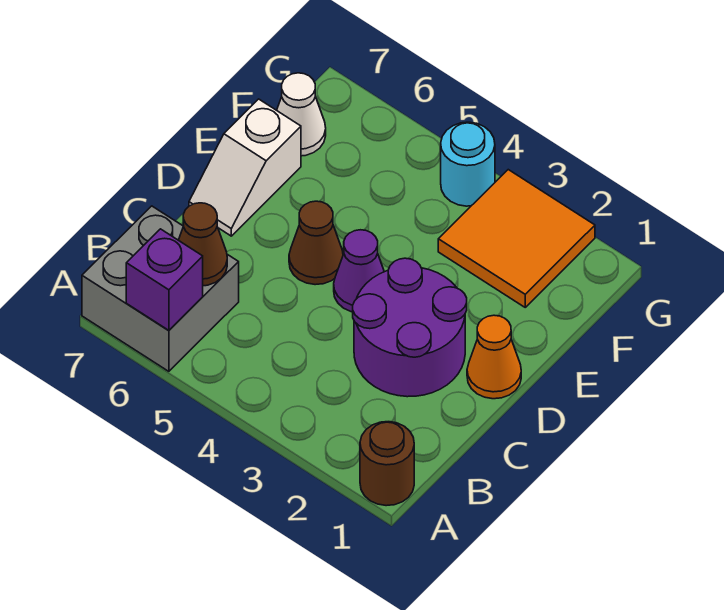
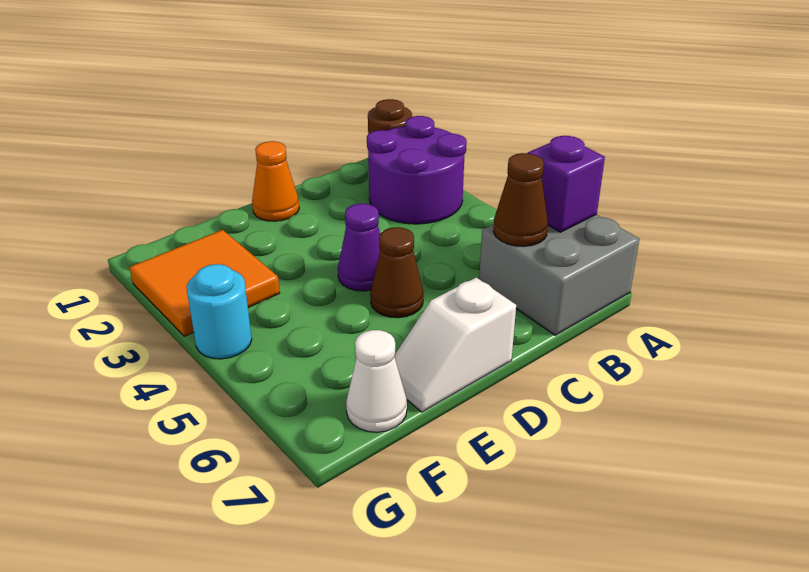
purple round brick C2:D3 level 1 -> purple round brick A2:B3 level 1
white slope D7:E7 level 1 top E -> white slope D7:E7 level 1 top D

